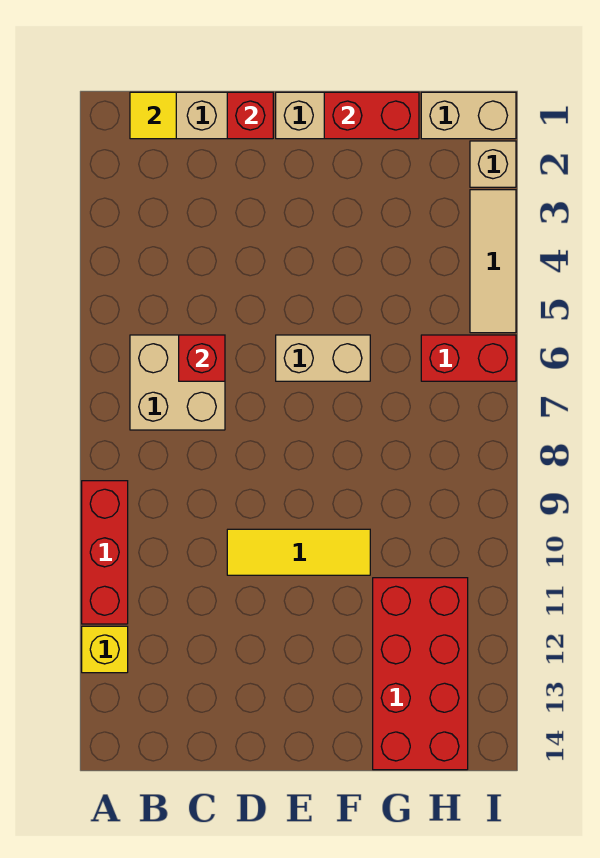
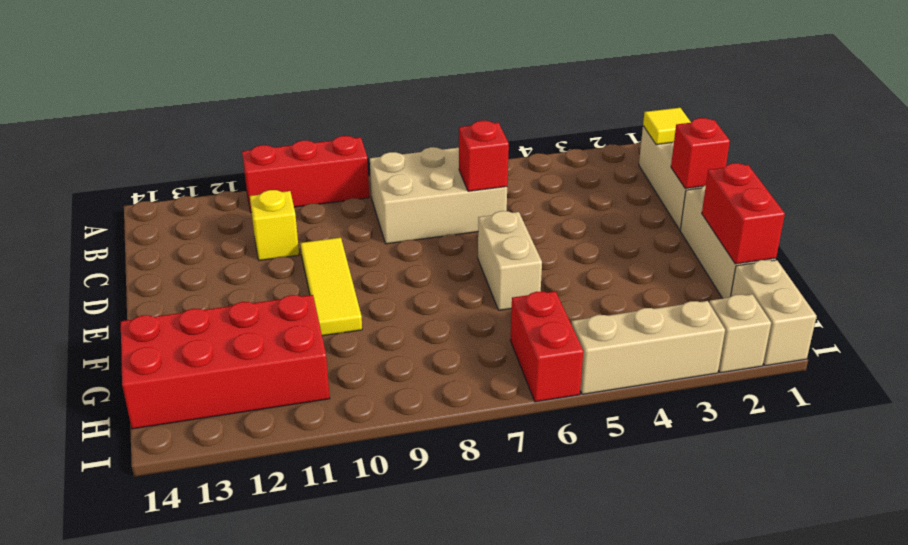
yellow brick A12 level 1 -> yellow brick C11 level 1
tan brick B6:C7 level 1 -> tan brick B6:C8 level 1
tan tile I3:I5 level 1 -> tan brick I3:I5 level 1

